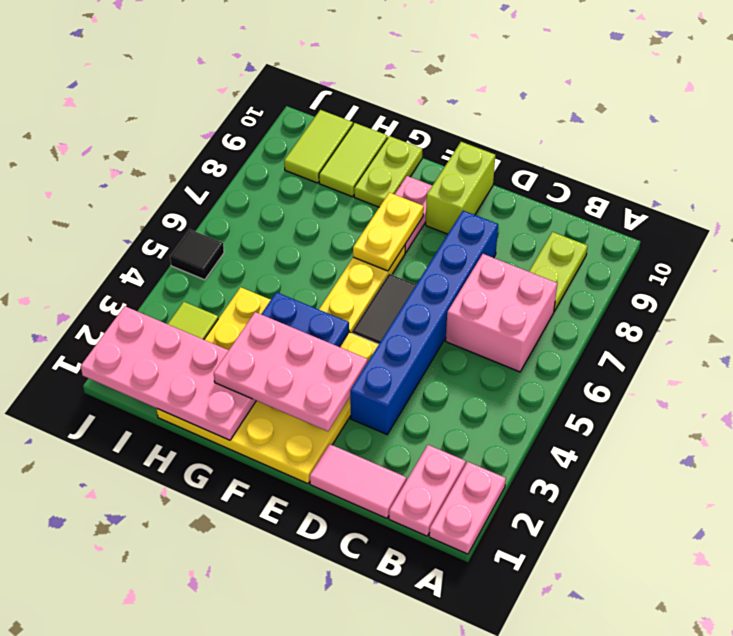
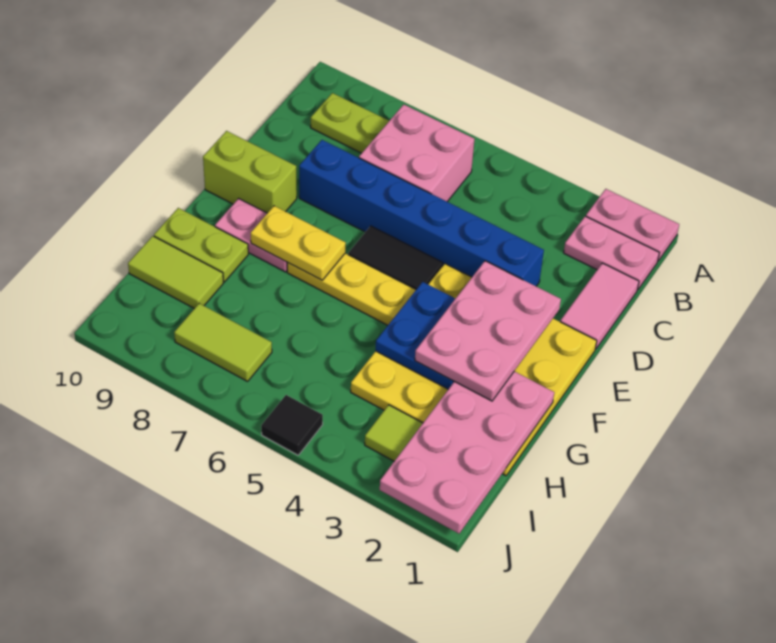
lime tile I9:I10 level 1 -> lime tile I7:I8 level 1

